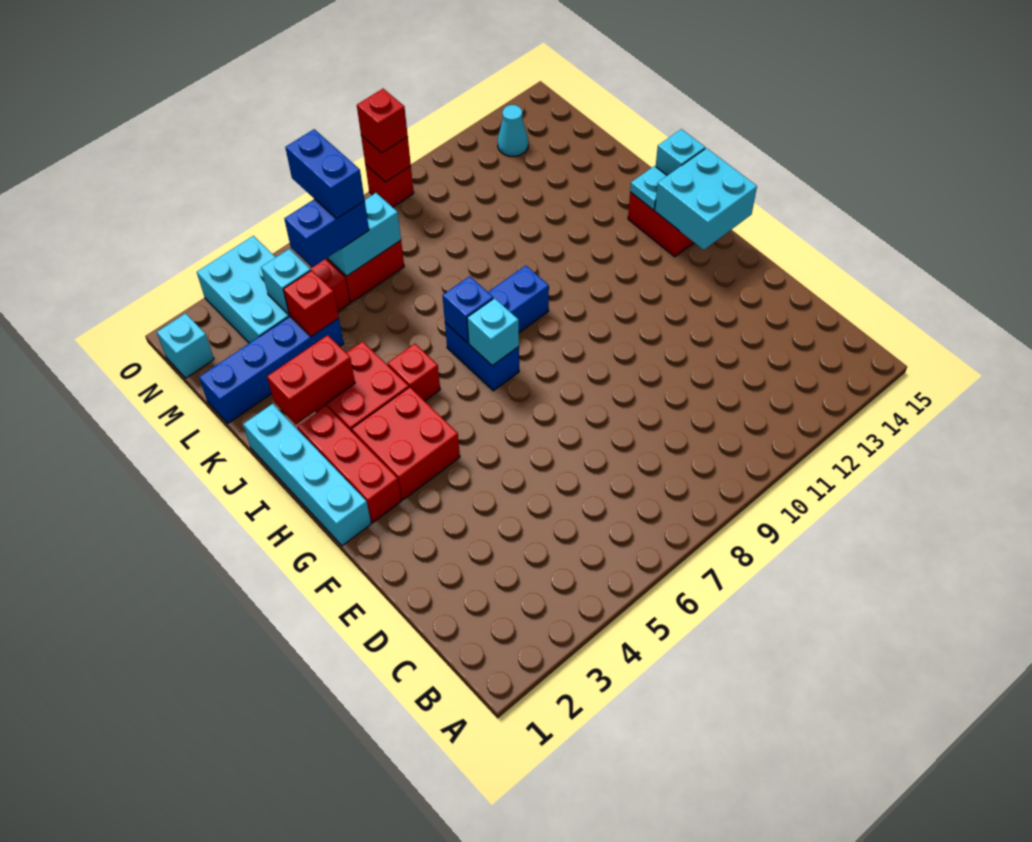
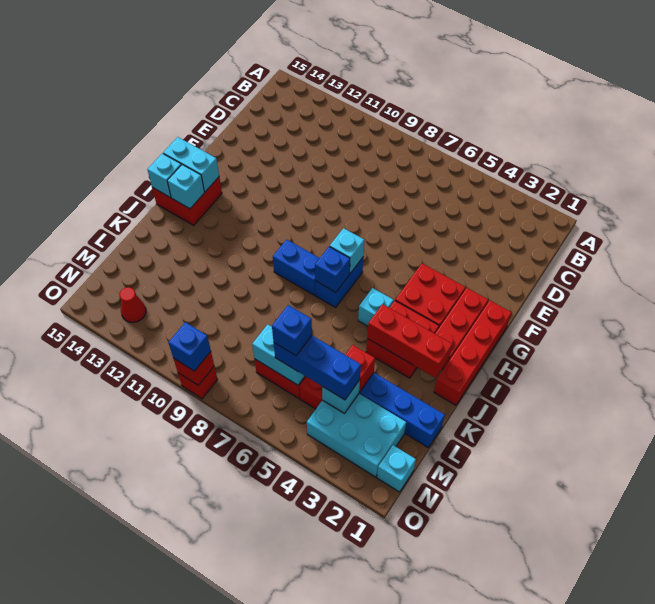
cyan brick G1:J1 level 1 -> red brick G1:J1 level 1
cyan brick G14:H15 level 2 -> cyan brick H14:H15 level 2
red brick I5 level 1 -> cyan brick I5 level 1
cyan plate I14 level 2 -> cyan brick I14 level 2
red brick J2:J3 level 2 -> red brick J2:J4 level 2
cyan brick M3:O4 level 1 -> cyan brick M2:N4 level 1
blue brick M5:M6 level 3 -> blue brick M4:M6 level 3
blue brick M6:N6 level 4 -> blue brick M6 level 4
cyan cone N13 level 1 -> red cone N13 level 1
red brick O9 level 3 -> blue brick O9 level 3

